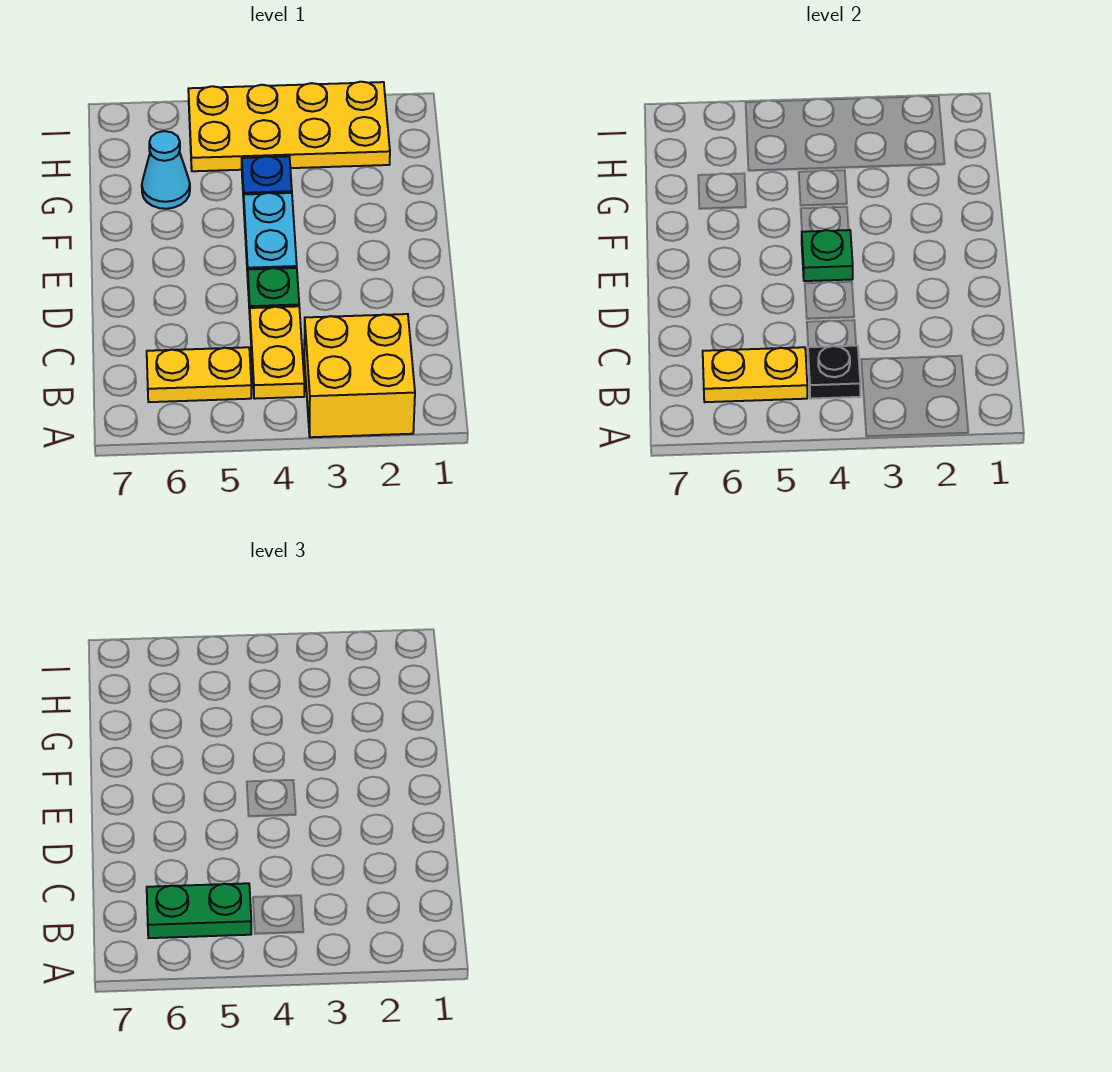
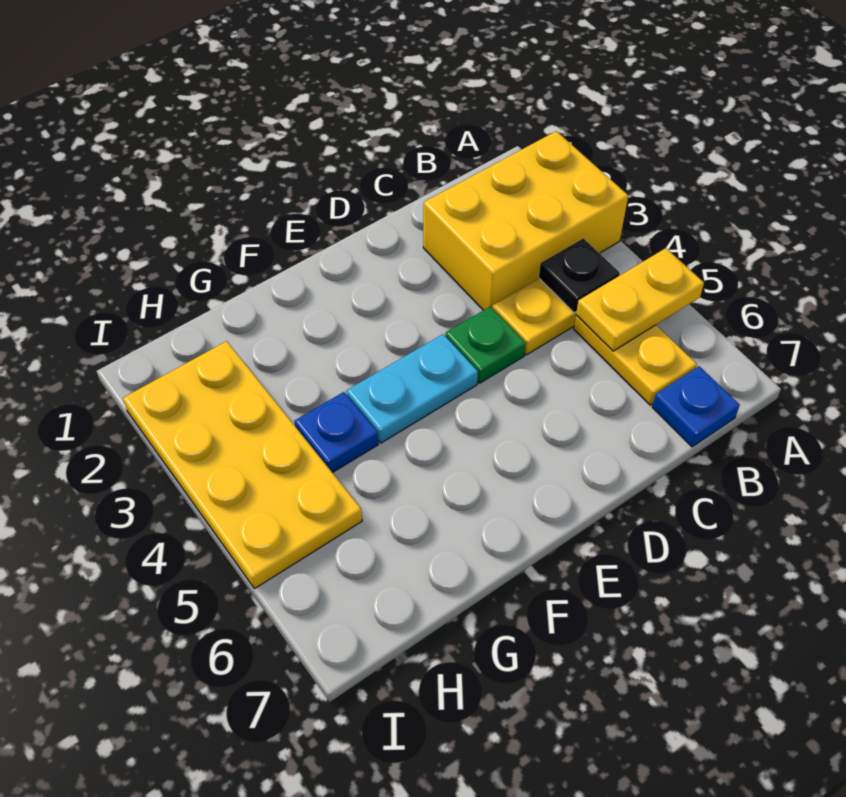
yellow brick A2:B3 level 1 -> yellow brick A2:C3 level 1
yellow plate B5:B6 level 2 -> yellow plate A5:B5 level 2
green plate B5:B6 level 3 -> none
none -> blue plate B7 level 1
green plate E4 level 2 -> none
cyan cone G6 level 1 -> none

